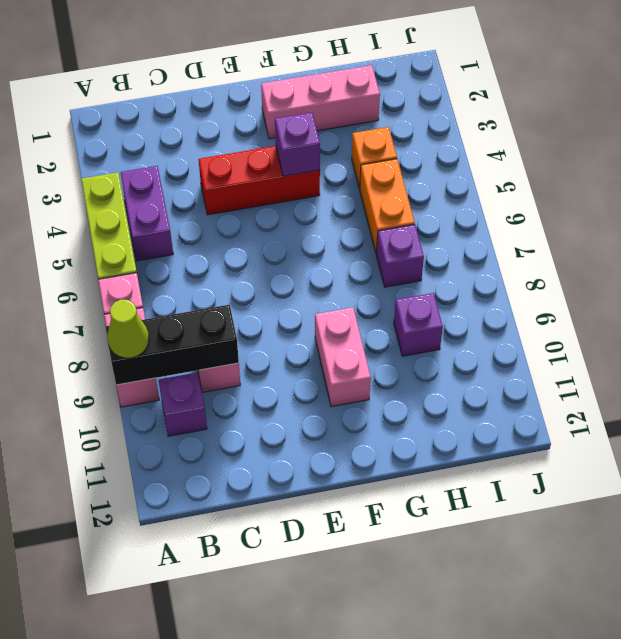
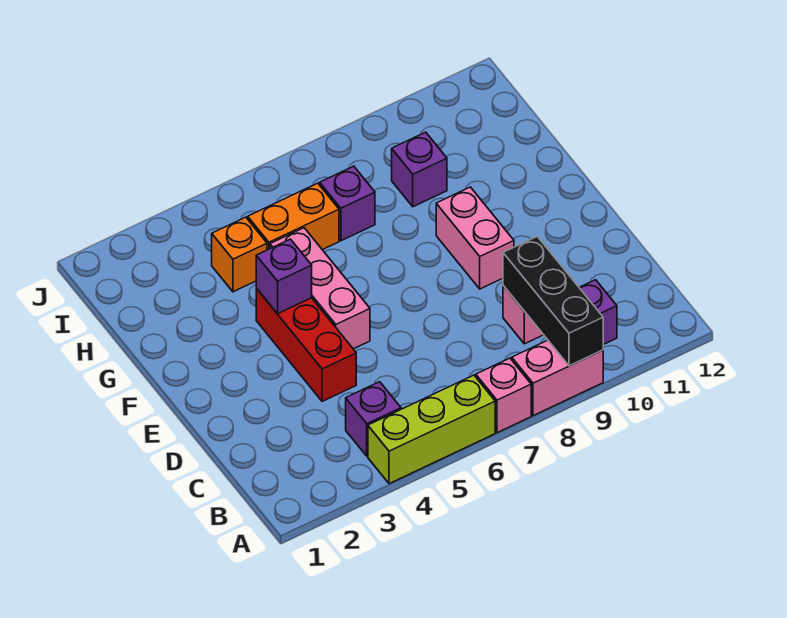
lime cone A9 level 3 -> none
purple brick B4:B5 level 1 -> purple brick B4 level 1
pink brick F2:H2 level 1 -> pink brick E5:G5 level 1
pink brick F9:F10 level 1 -> pink brick E9:F9 level 1

